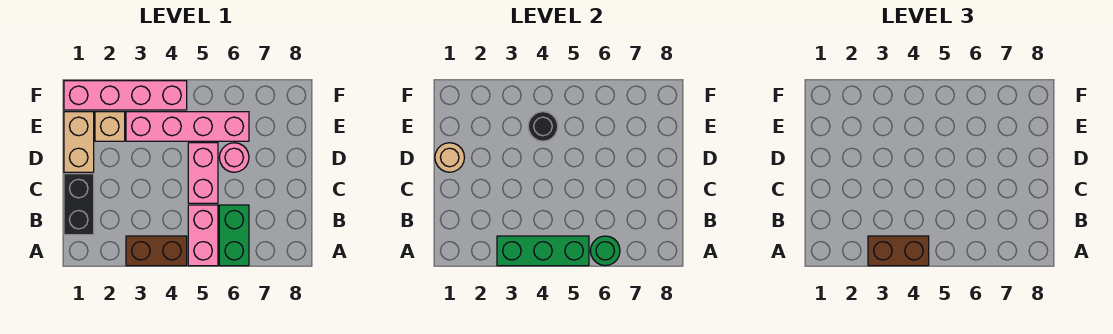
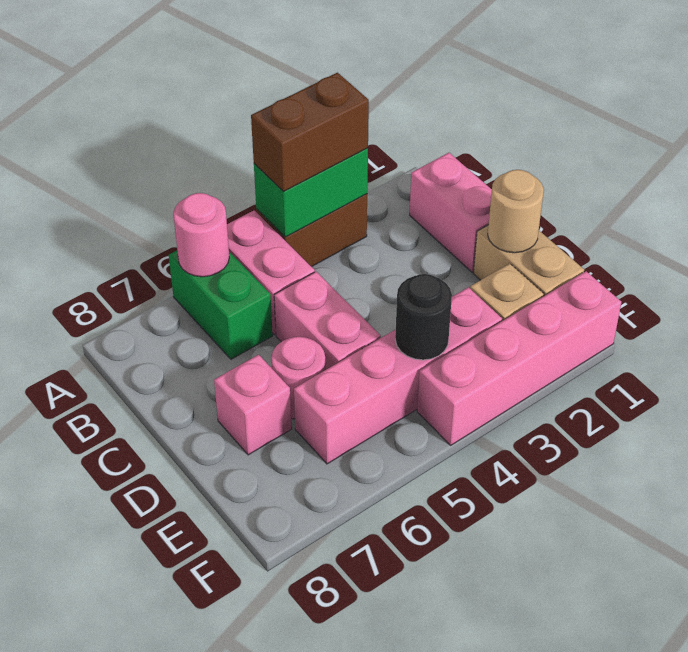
green brick A3:A5 level 2 -> green brick A3:A4 level 2
green round brick A6 level 2 -> pink round brick A6 level 2
black brick B1:C1 level 1 -> pink brick B1:C1 level 1
none -> pink brick D7 level 1

